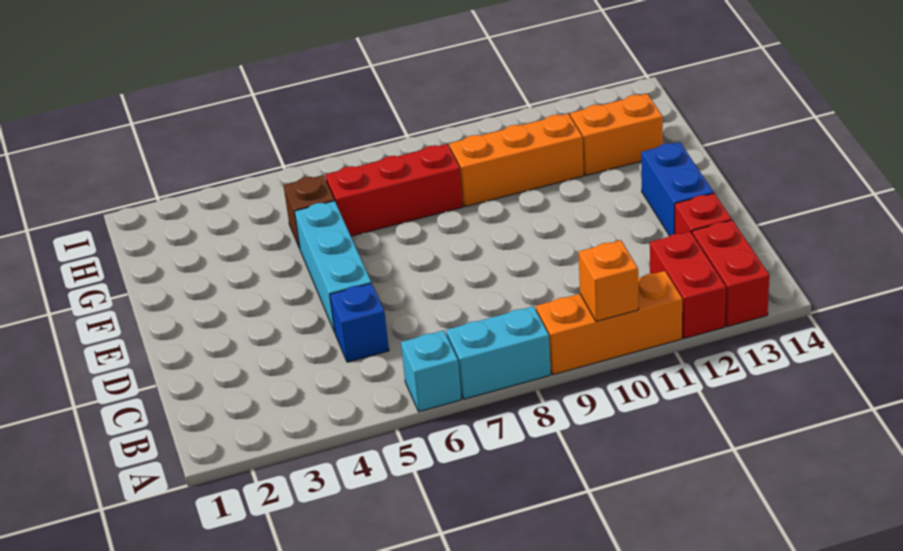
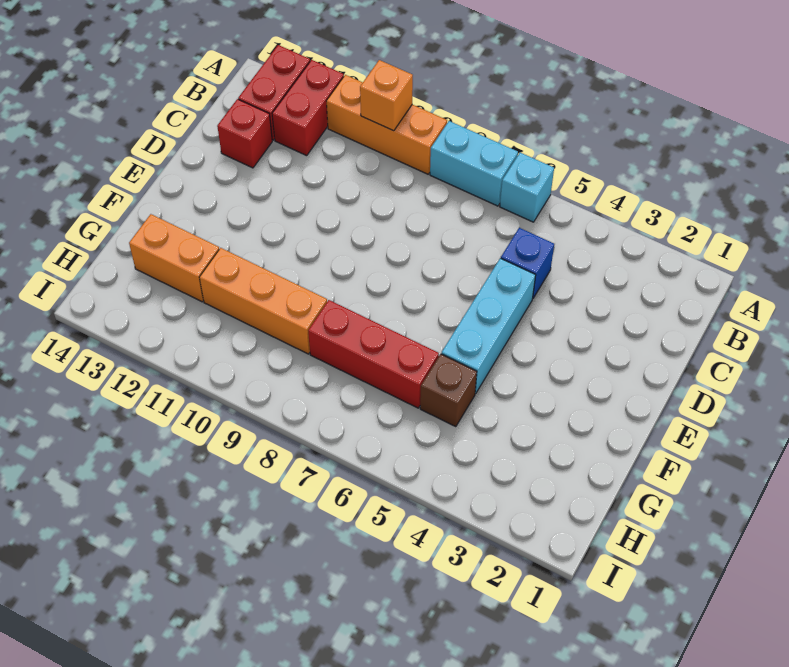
blue brick D13:E13 level 1 -> none

